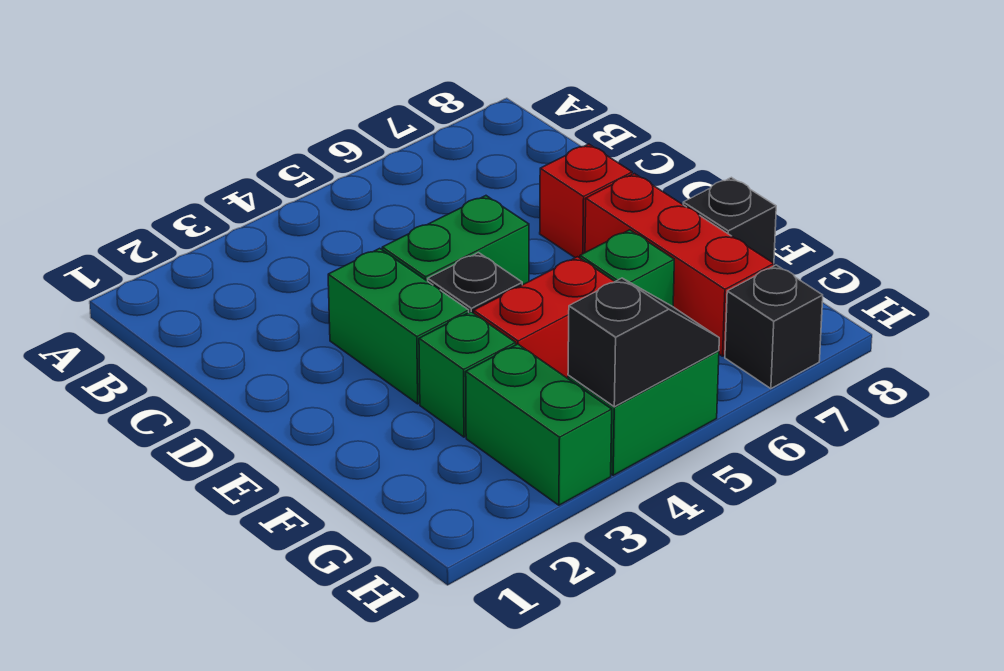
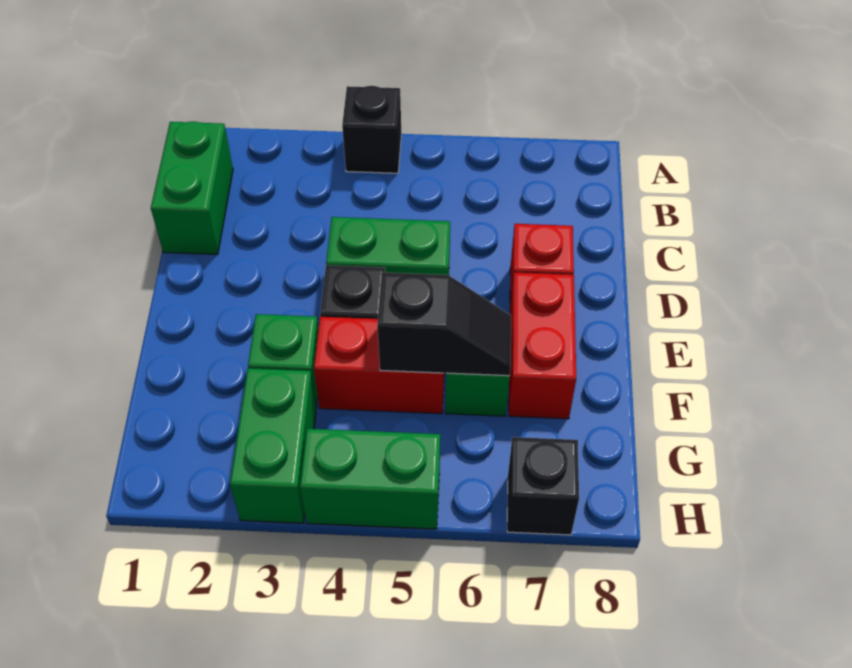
green brick D3:E3 level 1 -> green brick B1:C1 level 1
red brick E7:G7 level 1 -> red brick E7:F7 level 1
black brick F8 level 1 -> black brick A4 level 1
black slope H4:H5 level 2 top 4 -> black slope F5:F6 level 2 top 5

